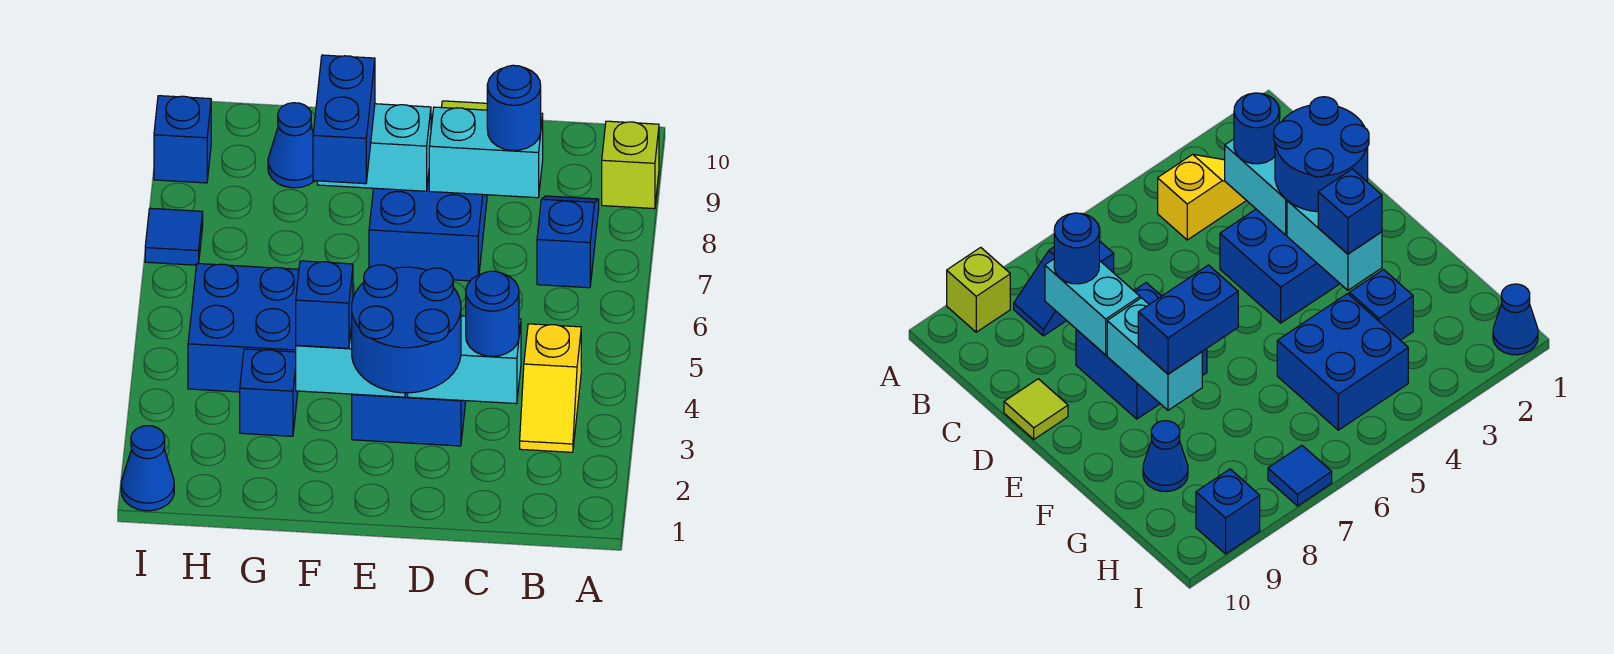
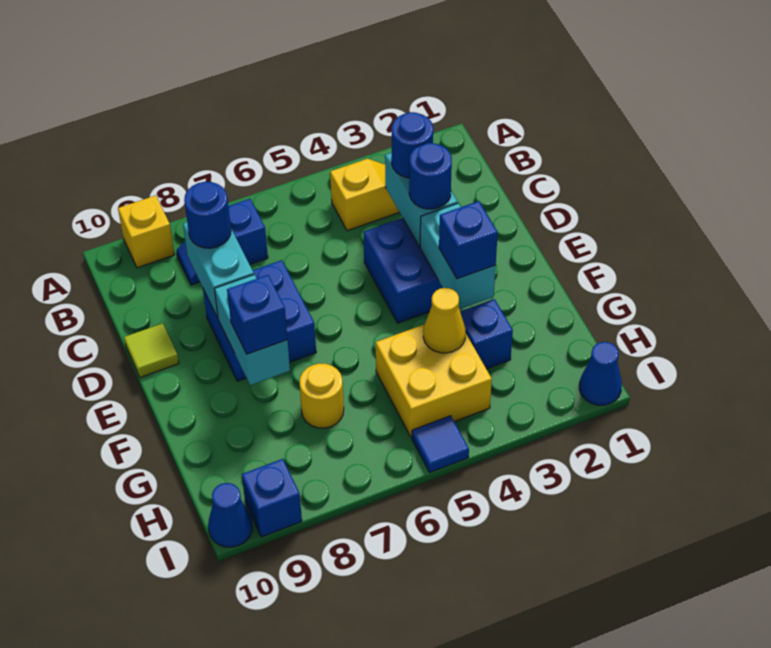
lime brick A9 level 1 -> yellow brick A9 level 1
blue round brick D2:E3 level 3 -> blue round brick D3 level 3
blue brick F7:F8 level 3 -> blue brick F8 level 3
blue brick G4:H5 level 1 -> yellow brick G4:H5 level 1
none -> yellow cone G4 level 2
none -> yellow round brick G7 level 1
blue cone G9 level 1 -> blue cone I10 level 1
blue tile I7 level 1 -> blue tile I5 level 1

